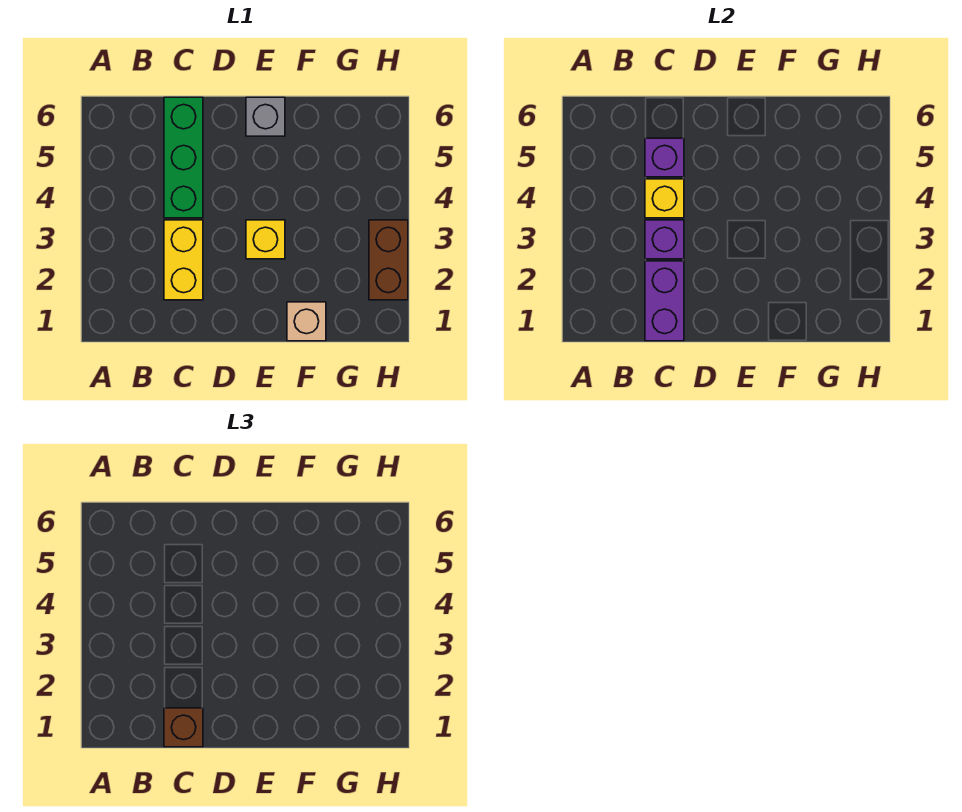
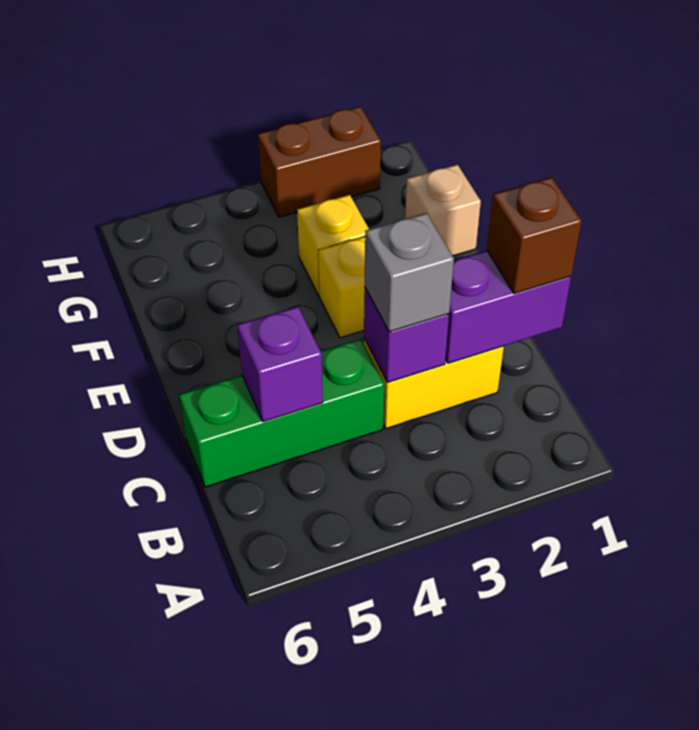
yellow brick C4 level 2 -> yellow brick F3 level 1
grey brick E6 level 1 -> grey brick C3 level 3

